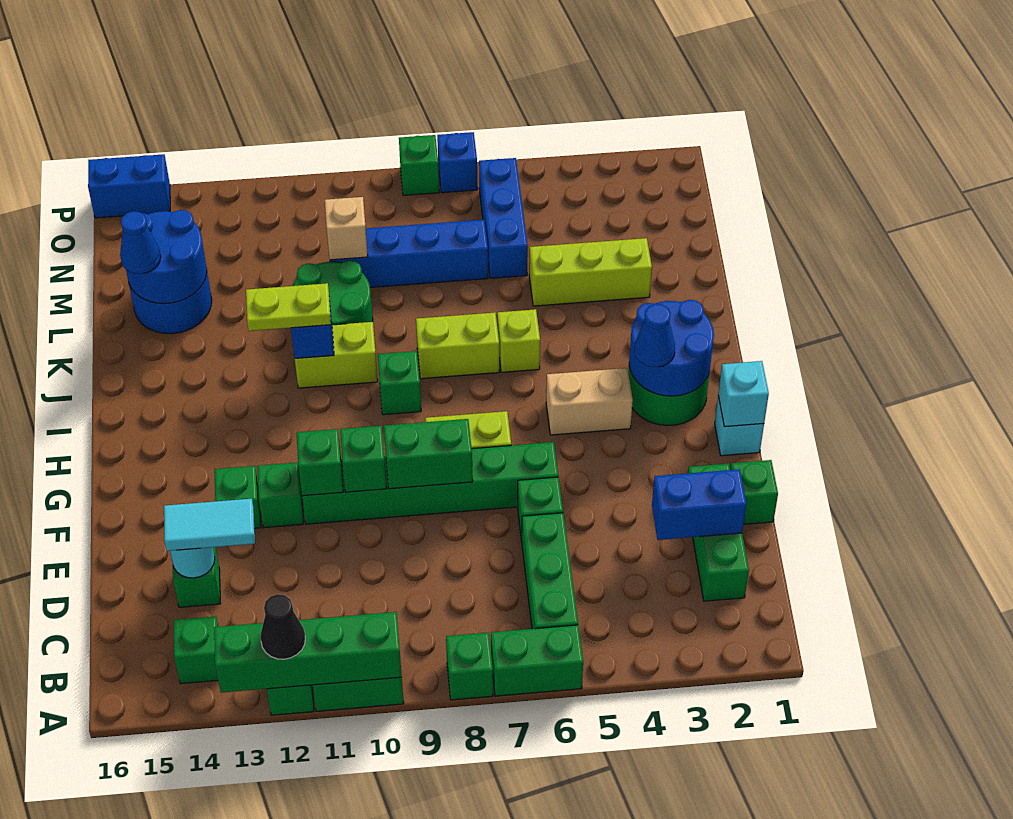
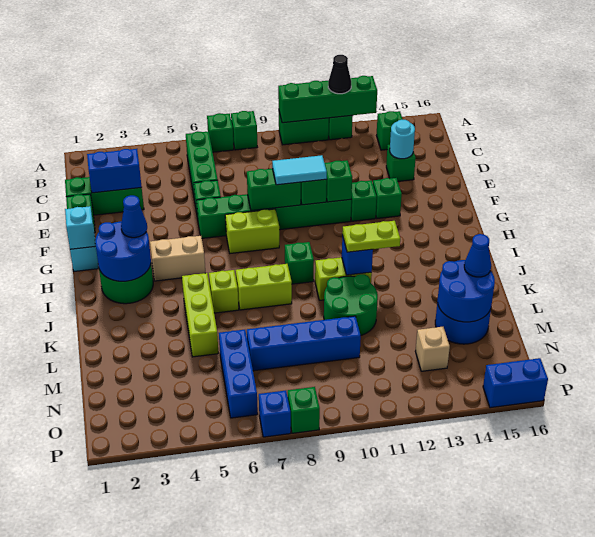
green brick A6:A7 level 1 -> green brick A7 level 1
green brick C2:E2 level 1 -> green brick D1:D3 level 1
cyan tile D13:D14 level 3 -> cyan tile F9:F10 level 3
lime brick L3:L5 level 1 -> lime brick J5:L5 level 1
tan brick M10 level 2 -> tan brick N13 level 1

